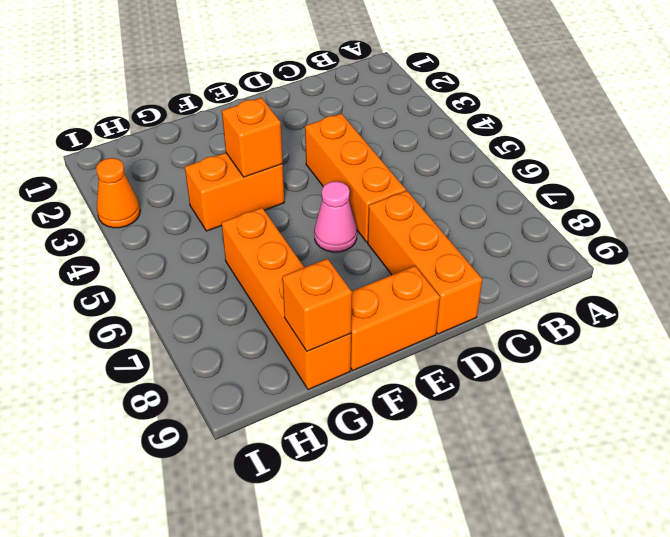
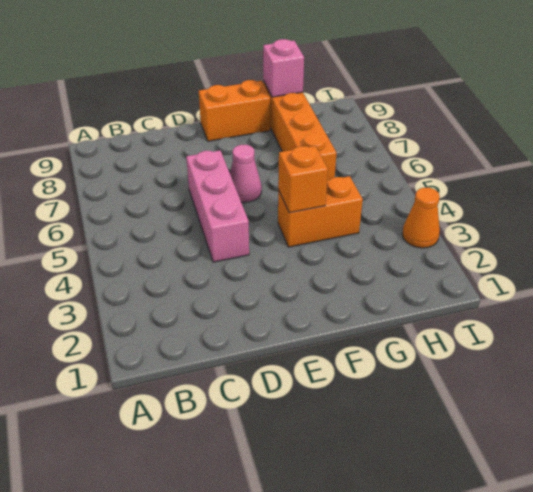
orange brick D4:D6 level 1 -> pink brick D4:D6 level 1
orange brick D7:D9 level 1 -> none
orange brick G9 level 2 -> pink brick G9 level 2

